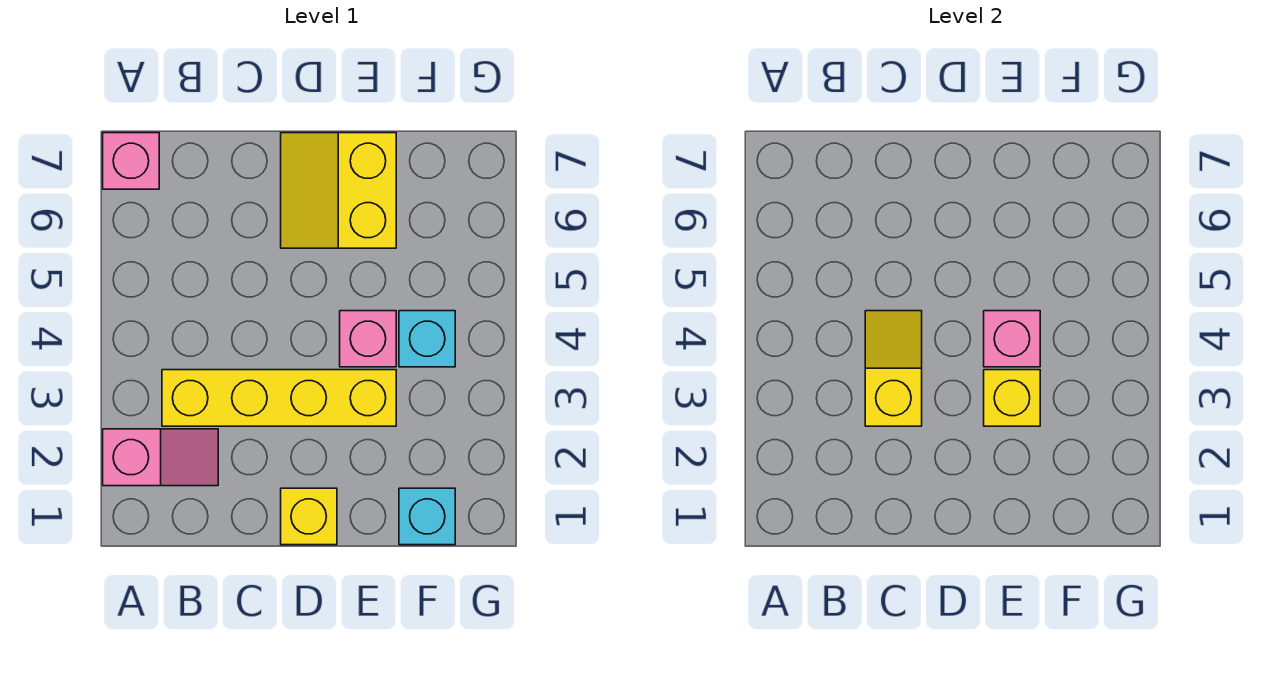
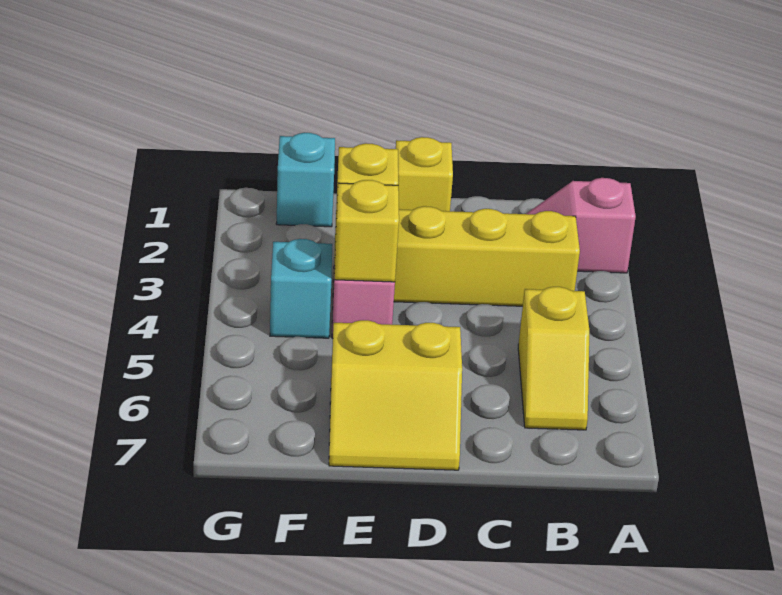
pink brick A7 level 1 -> none
yellow slope C3:C4 level 2 top 3 -> yellow slope B5:B6 level 1 top 5
yellow slope D6:E7 level 1 top E -> yellow slope D6:E7 level 1 top 6
pink brick E4 level 2 -> yellow brick E4 level 2

